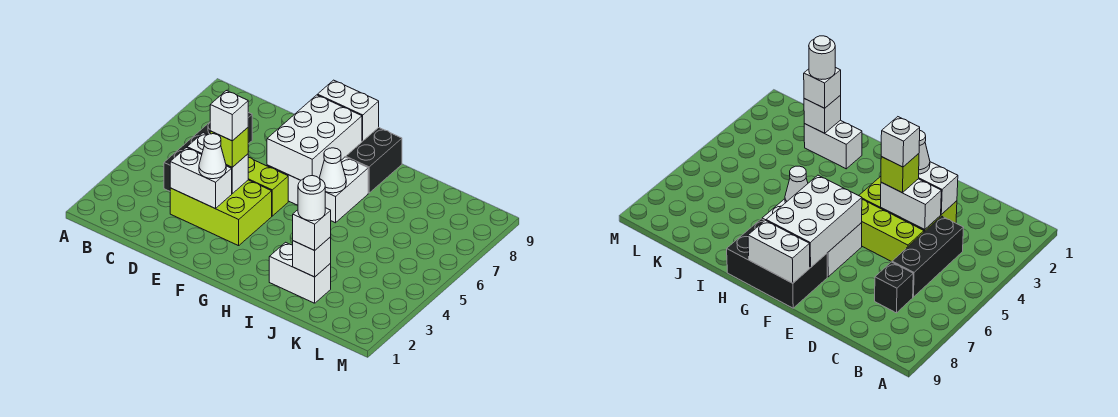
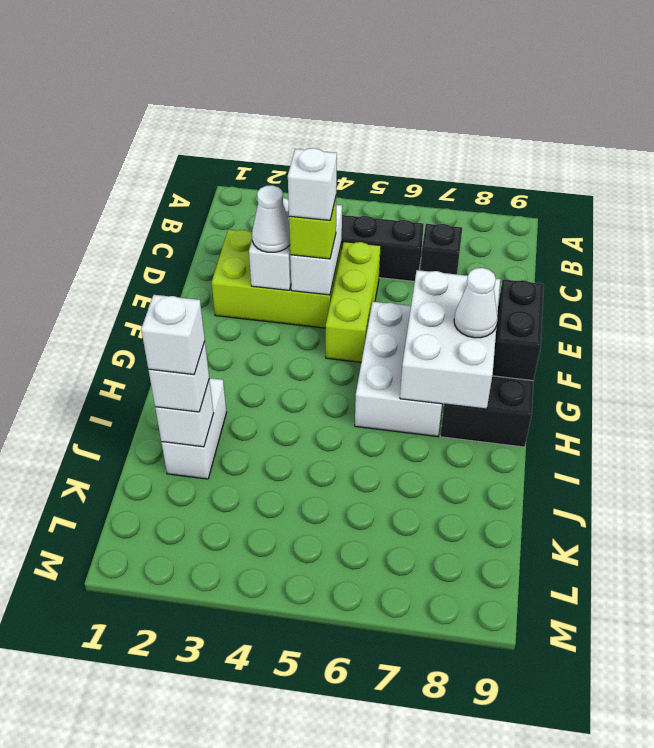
lime brick D3:F4 level 1 -> lime brick D2:E4 level 1
white brick F6:G8 level 2 -> white brick F7:H8 level 2
white brick F9:G9 level 2 -> black brick F9:G9 level 2
white cone H6 level 2 -> white cone G8 level 3
white round brick J2 level 4 -> white brick J2 level 4

